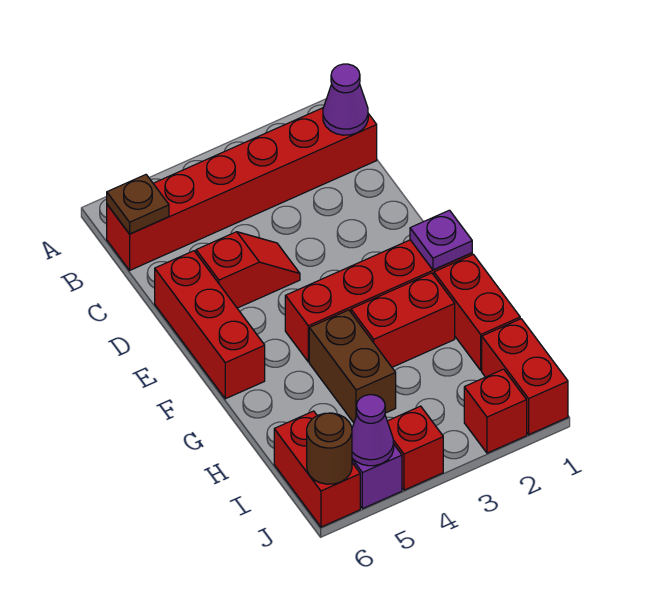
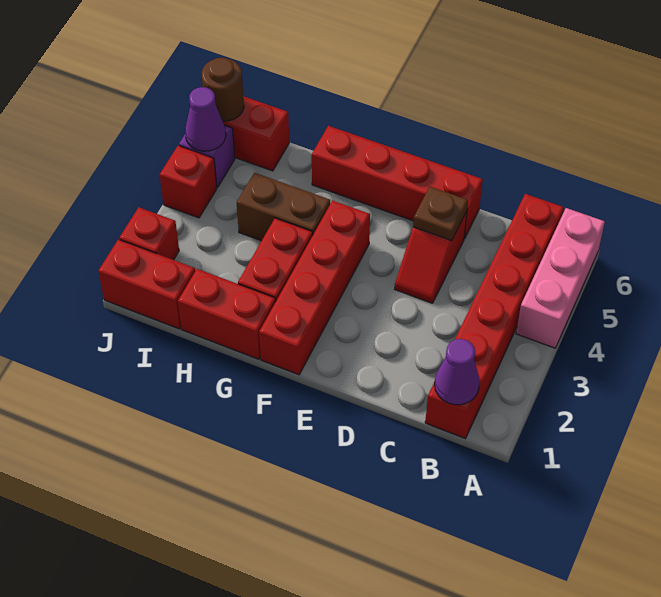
none -> pink brick A4:A6 level 1
brown plate B6 level 2 -> brown plate D5 level 2
red brick D6:F6 level 1 -> red brick D6:G6 level 1
purple plate F1 level 2 -> none

